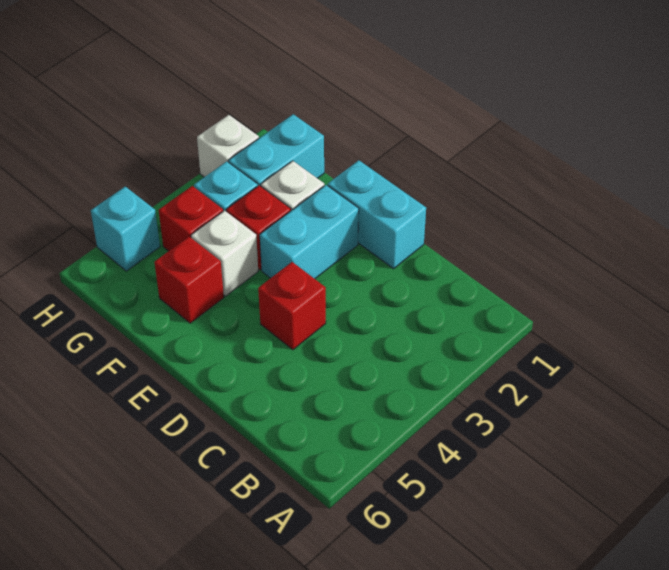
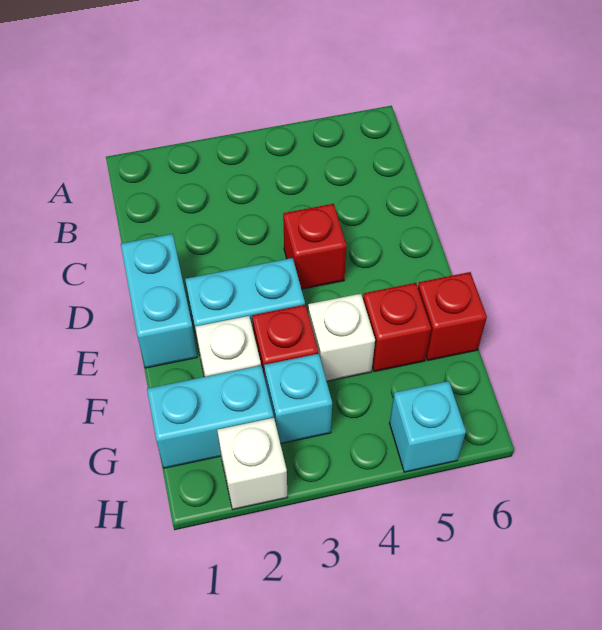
red brick G4 level 1 -> red brick F6 level 1

